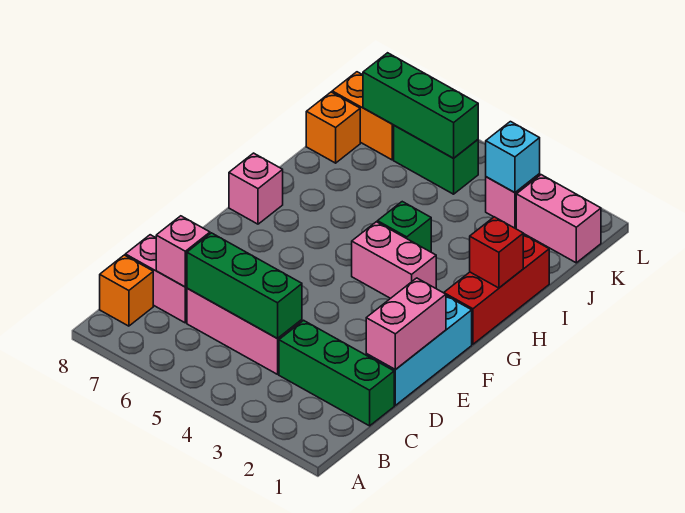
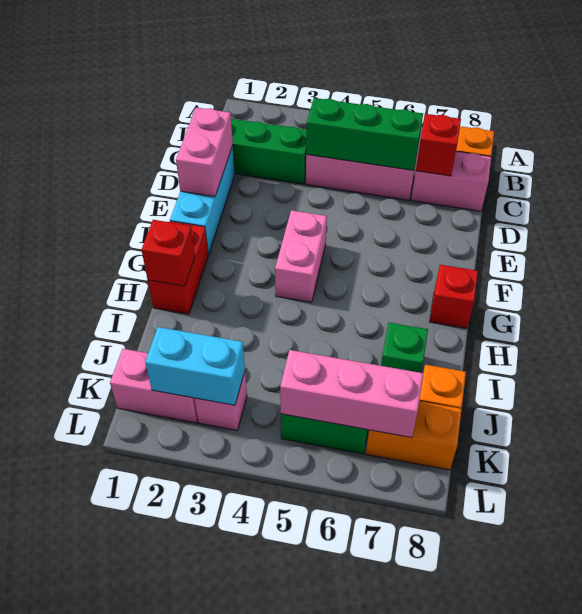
pink brick C7 level 2 -> red brick C7 level 2
red brick G1:I1 level 1 -> red brick G1:H1 level 1
pink brick G3:G4 level 1 -> pink brick F4:G4 level 1
pink brick G8 level 1 -> red brick G8 level 1
green brick H4 level 1 -> green brick I7 level 1
cyan brick K3 level 2 -> cyan brick K2:K3 level 2
green brick K5:K7 level 2 -> pink brick K5:K7 level 2

